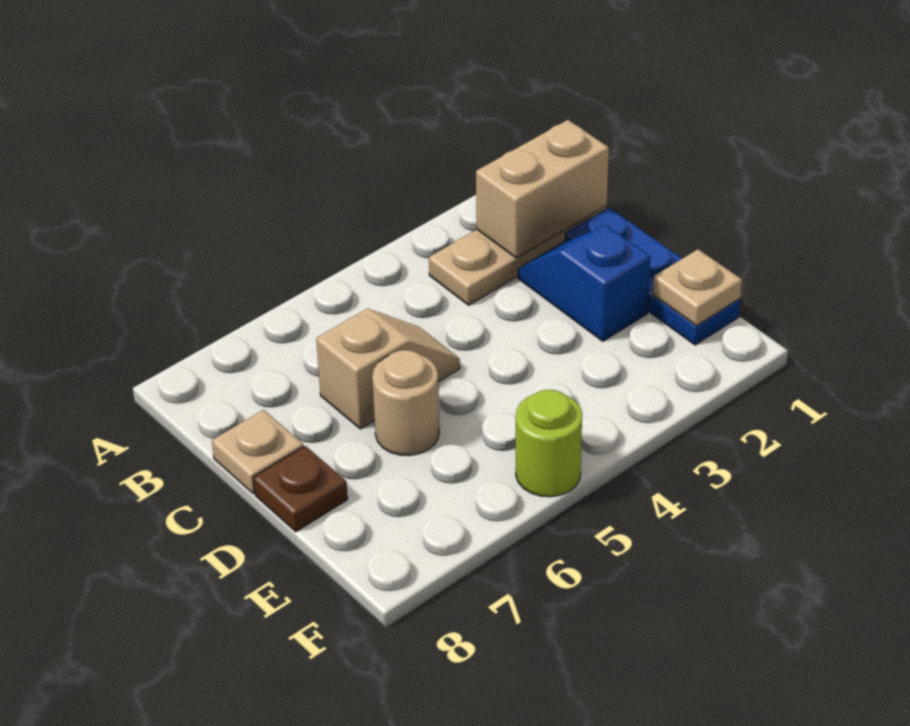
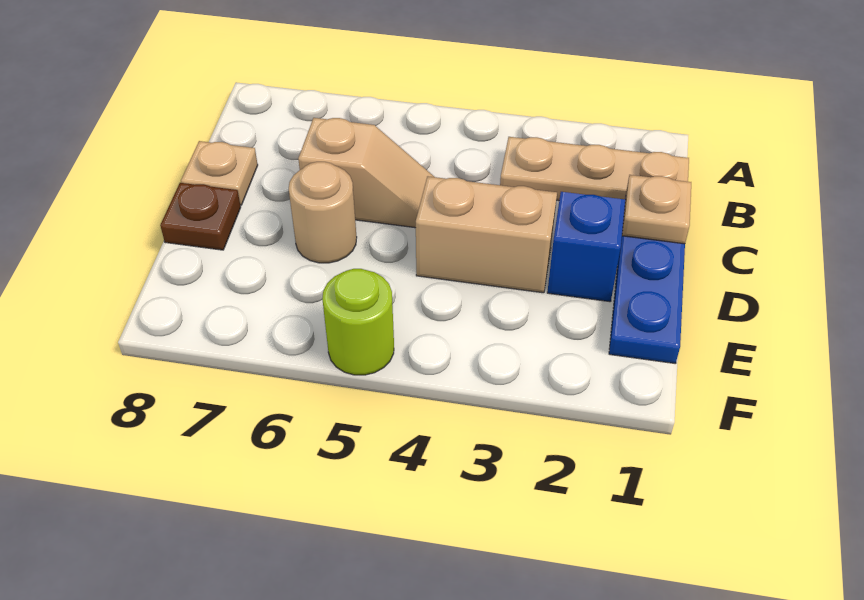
tan brick B1:B2 level 2 -> tan brick D3:D4 level 1
tan plate E1 level 2 -> tan plate C1 level 2

